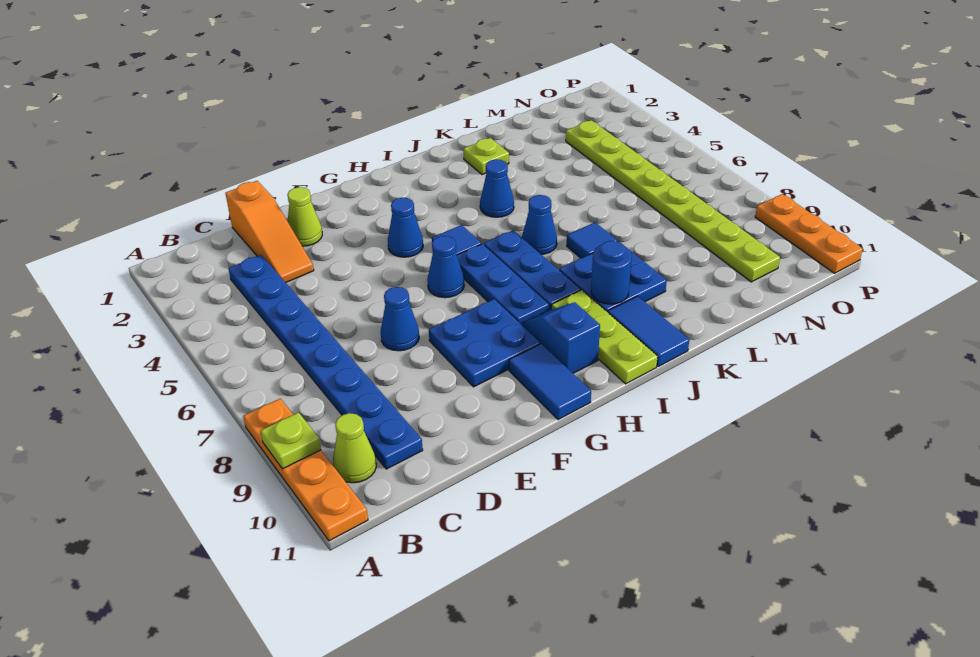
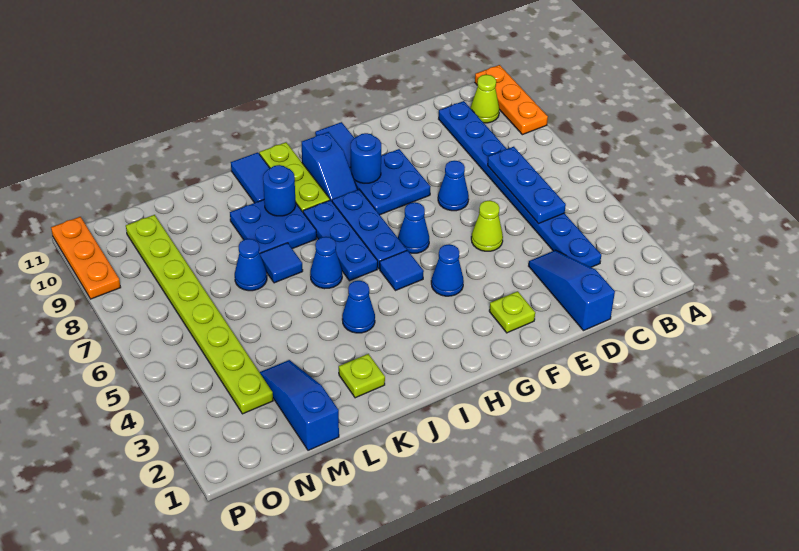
orange plate A8:A11 level 1 -> orange plate A9:A11 level 1
lime plate A9 level 2 -> lime plate F2 level 1
none -> blue plate C5:C7 level 2
orange slope D1:D3 level 1 top 1 -> blue slope D1:D3 level 1 top 1
lime cone E2 level 1 -> lime cone E5 level 1
none -> blue round brick G9 level 2
none -> blue cone L7 level 1
none -> blue slope M1:M3 level 1 top 1

